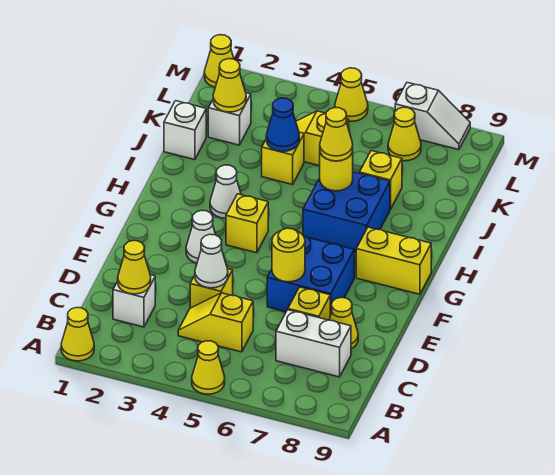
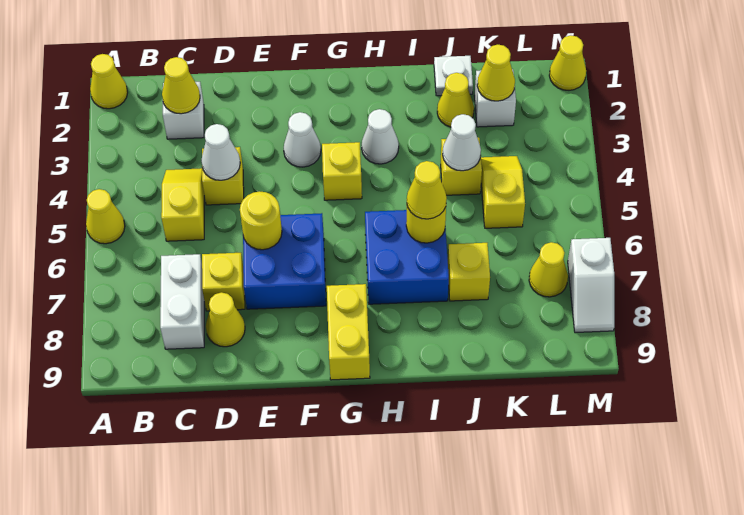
white brick J1 level 1 -> white plate J1 level 1
blue cone J4 level 2 -> white cone J4 level 2
yellow cone M5 level 1 -> yellow cone J2 level 1

